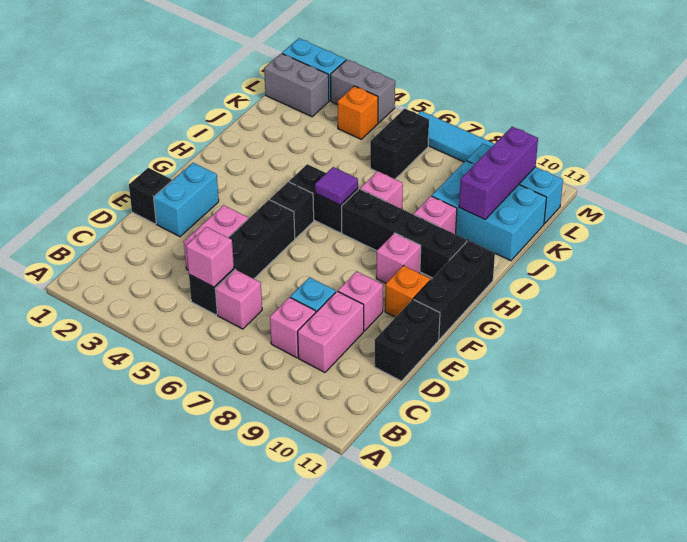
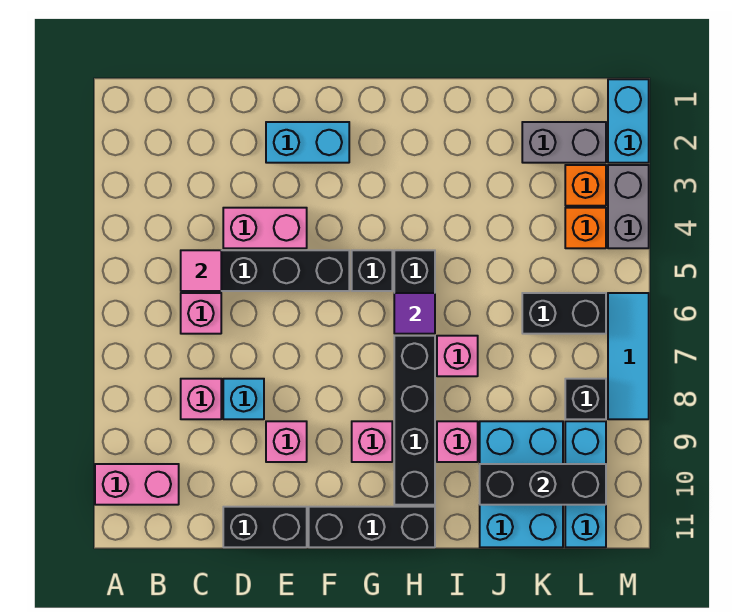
pink brick C5 level 2 -> pink tile C5 level 2
pink brick C9:D9 level 1 -> pink brick A10:B10 level 1
black brick E1 level 1 -> black brick L8 level 1
orange brick F10 level 1 -> orange brick L3 level 1
purple brick J10:L10 level 2 -> black brick J10:L10 level 2
grey brick L1:L2 level 1 -> grey brick K2:L2 level 1

